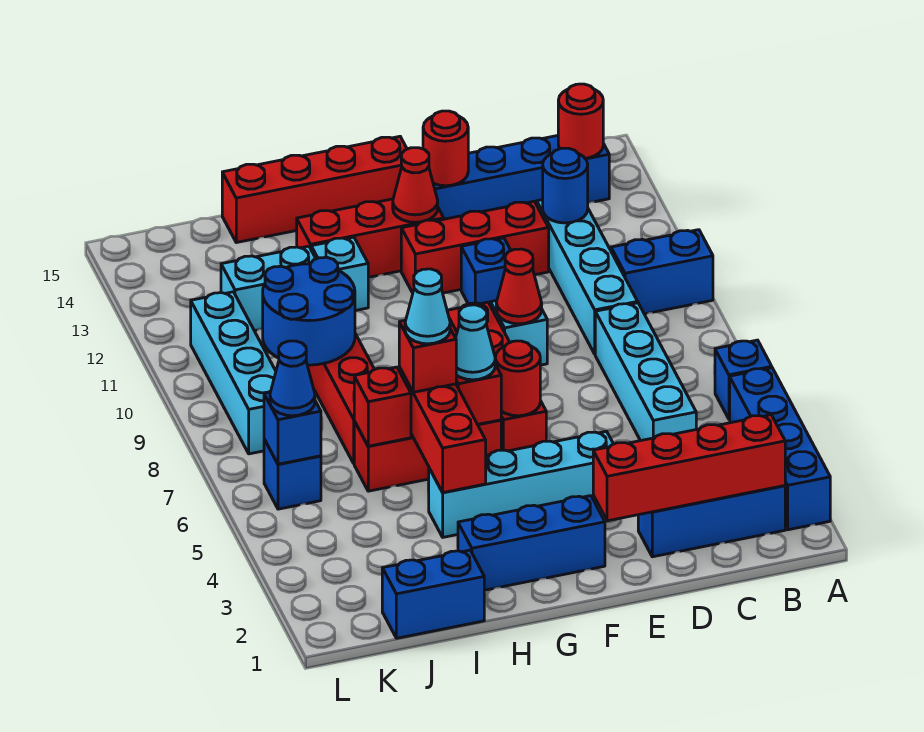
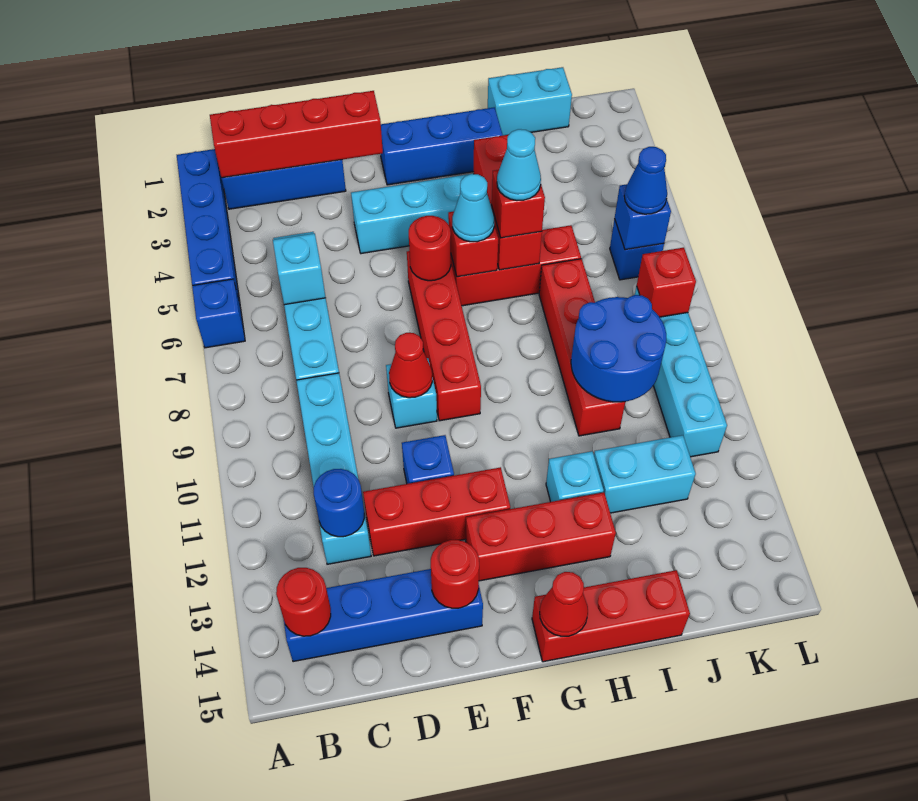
blue brick A10:B10 level 1 -> none
none -> cyan brick C6 level 2
red cone F13 level 2 -> red cone G15 level 2
red brick F15:I15 level 1 -> red brick G15:I15 level 1
blue brick I1:J1 level 1 -> cyan brick I1:J1 level 1
red brick I6 level 2 -> red brick K8 level 2

